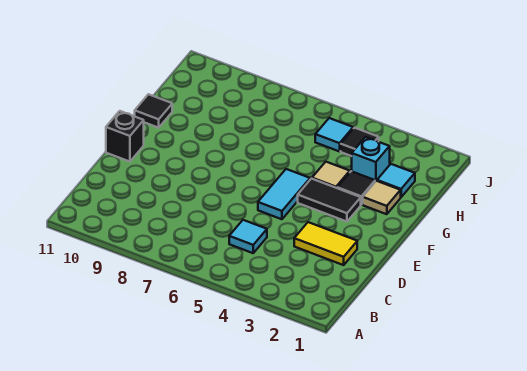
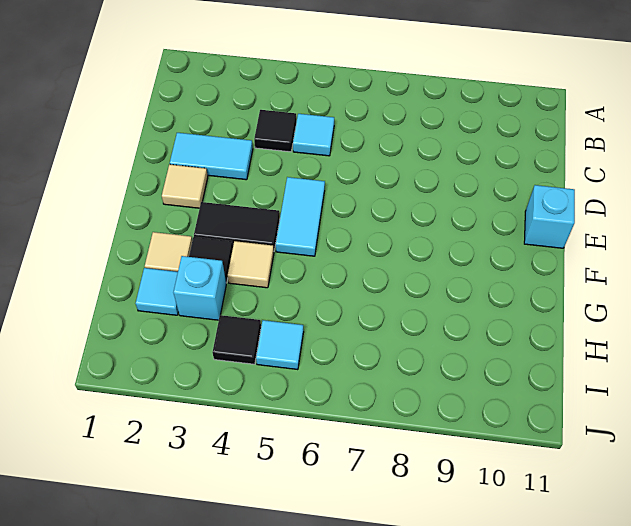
yellow tile D2:D3 level 1 -> cyan tile D2:D3 level 1
none -> tan tile E2 level 1
black brick E11 level 1 -> cyan brick E11 level 1
black tile G11 level 1 -> black tile C4 level 1

